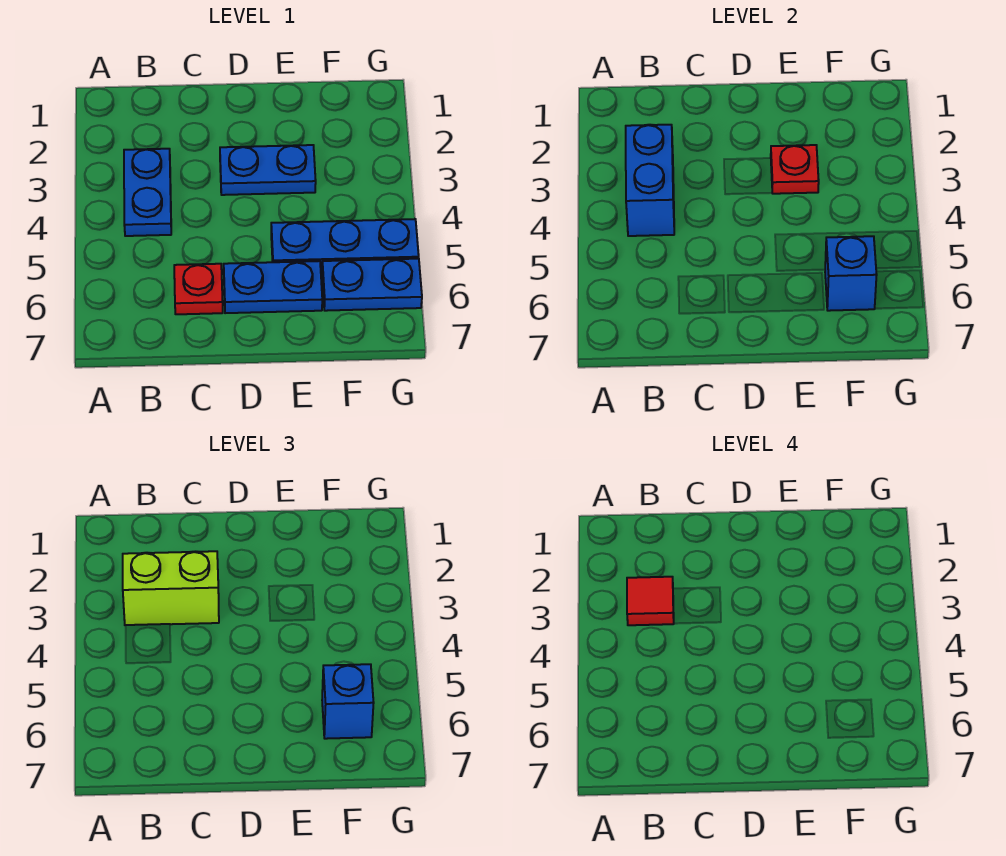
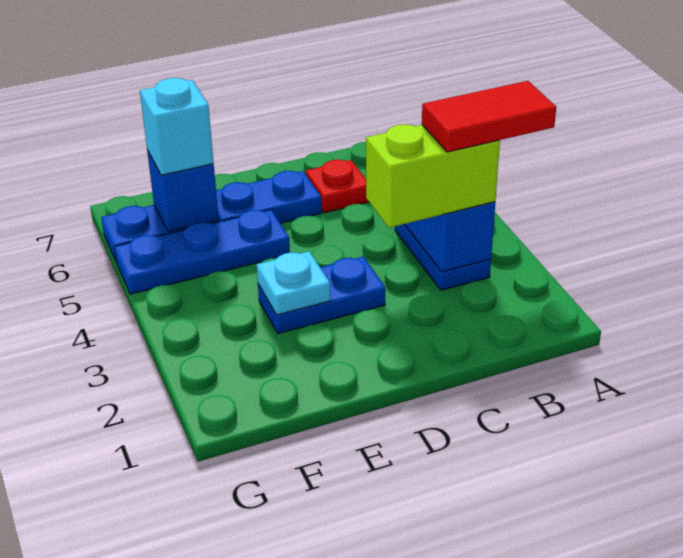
red tile B3 level 4 -> red tile A3:B3 level 4
red plate E3 level 2 -> cyan plate E3 level 2
blue brick F6 level 3 -> cyan brick F6 level 3

